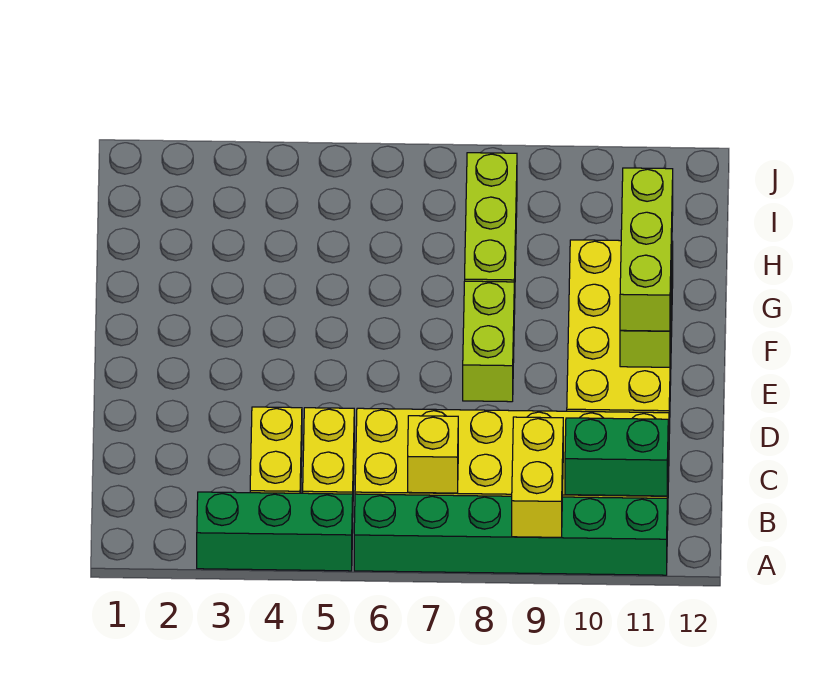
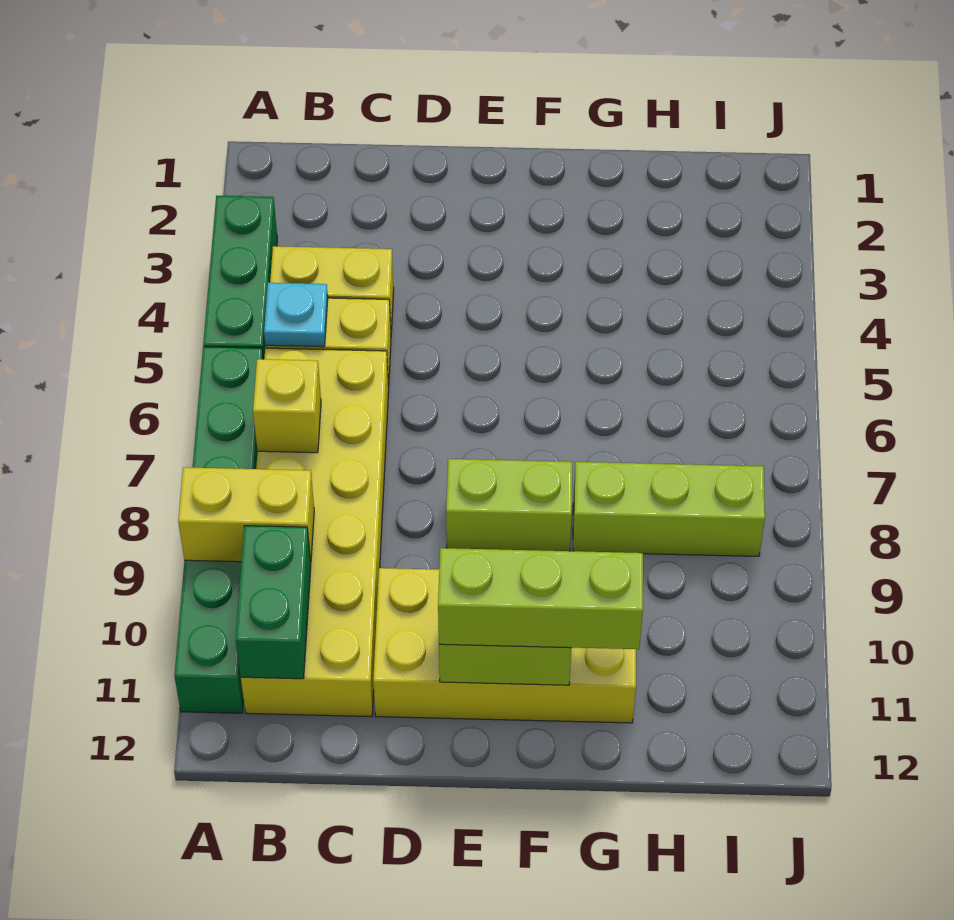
none -> cyan plate B5 level 2

